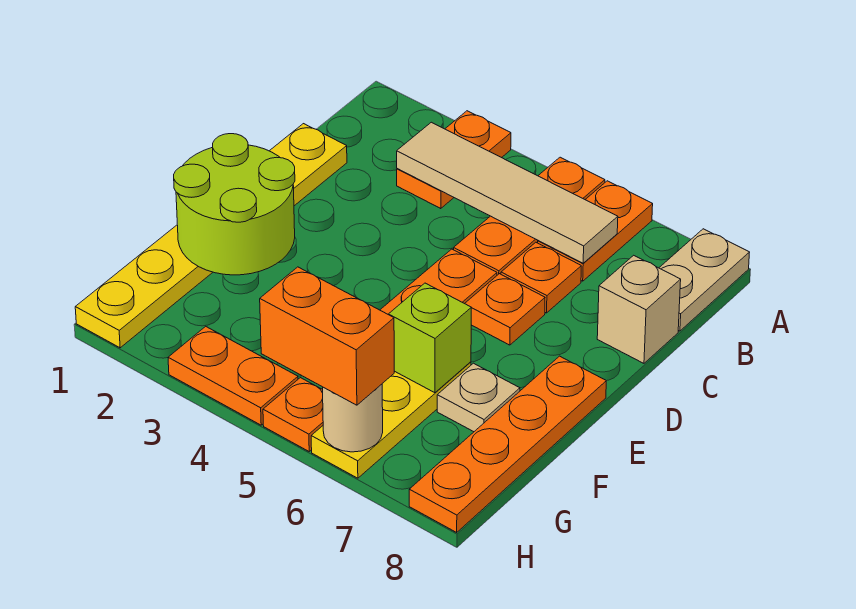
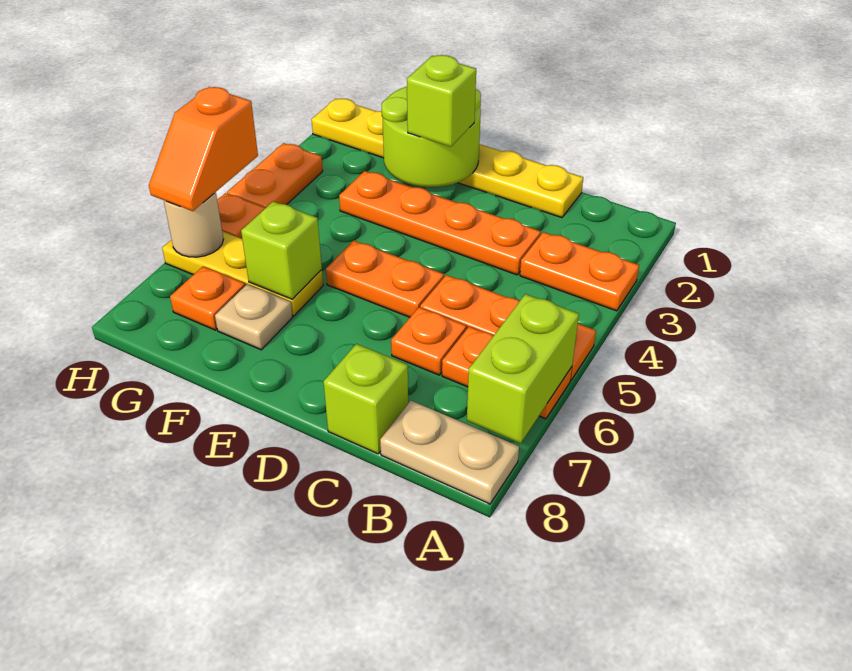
none -> lime brick A6:A7 level 2
tan tile B3:B6 level 2 -> none
tan brick C8 level 1 -> lime brick C8 level 1
orange plate D6 level 1 -> orange plate G7 level 1
none -> lime brick E2 level 3
orange plate E8:H8 level 1 -> orange plate C3:F3 level 1
orange brick H5:H6 level 3 -> orange slope H5:H6 level 3 top 5

